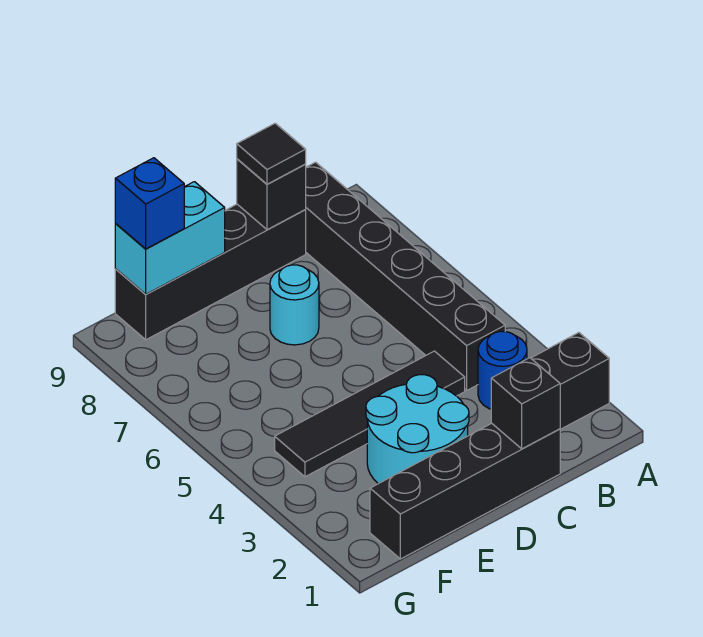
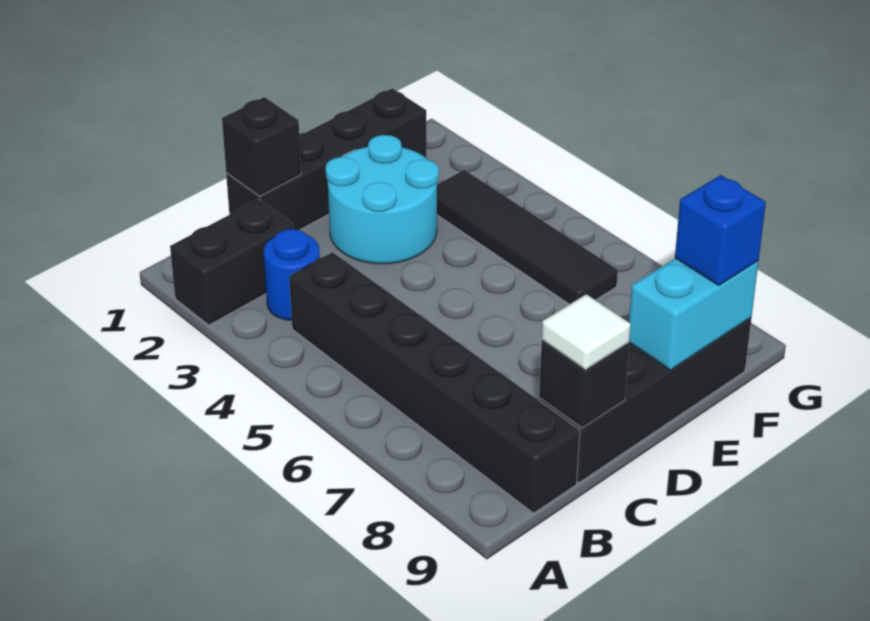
black tile C4:F4 level 1 -> black tile F3:F6 level 1
black tile C9 level 3 -> white tile C9 level 3
cyan round brick D7 level 1 -> none

